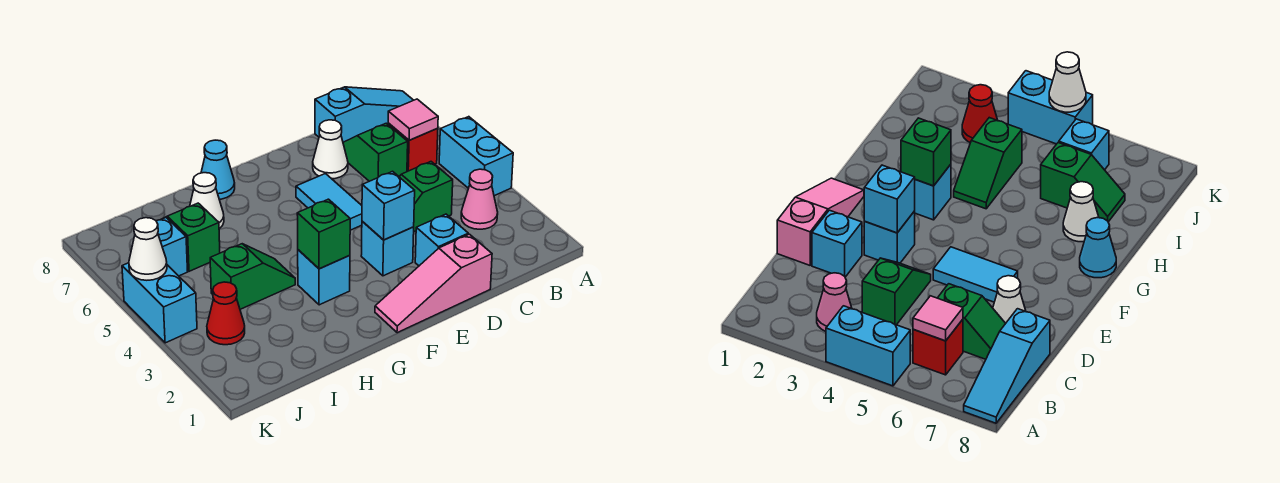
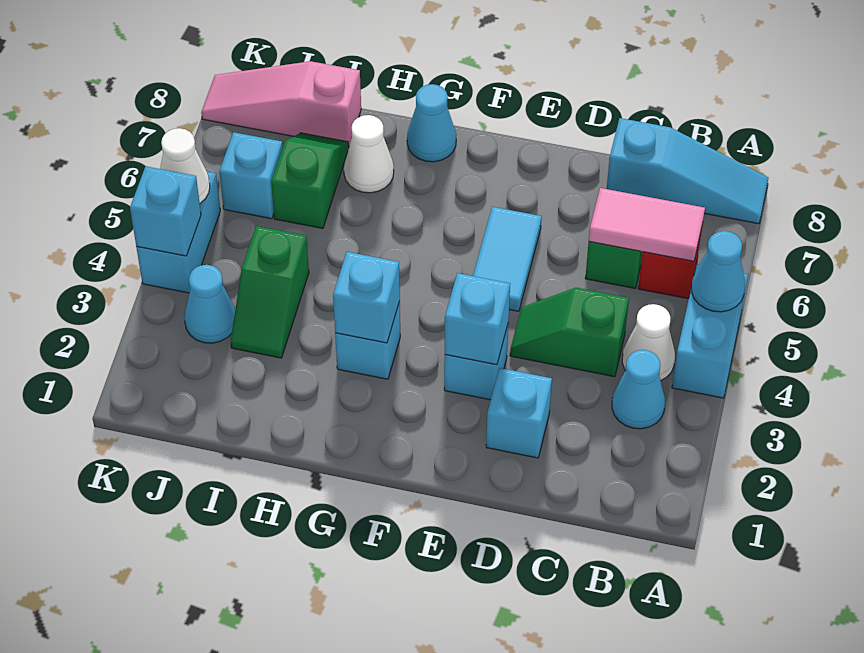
none -> cyan cone A5 level 2
pink cone B3 level 1 -> cyan cone B3 level 1
pink tile B6 level 2 -> pink tile B6:C6 level 2
pink slope D1:F1 level 1 top D -> pink slope I8:K8 level 1 top I
white cone D7 level 1 -> white cone B4 level 1
green brick G3 level 2 -> cyan brick G3 level 2
green slope H4:I4 level 1 top I -> green slope I3:I4 level 1 top 4
red cone J3 level 1 -> cyan cone J3 level 1
none -> cyan brick K4 level 2

